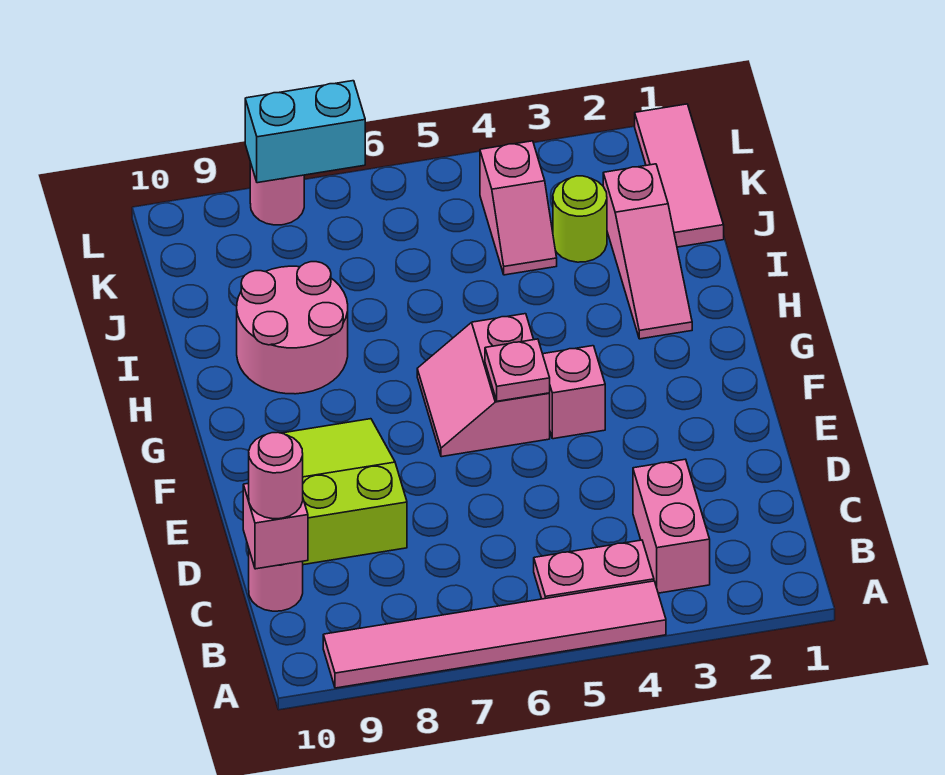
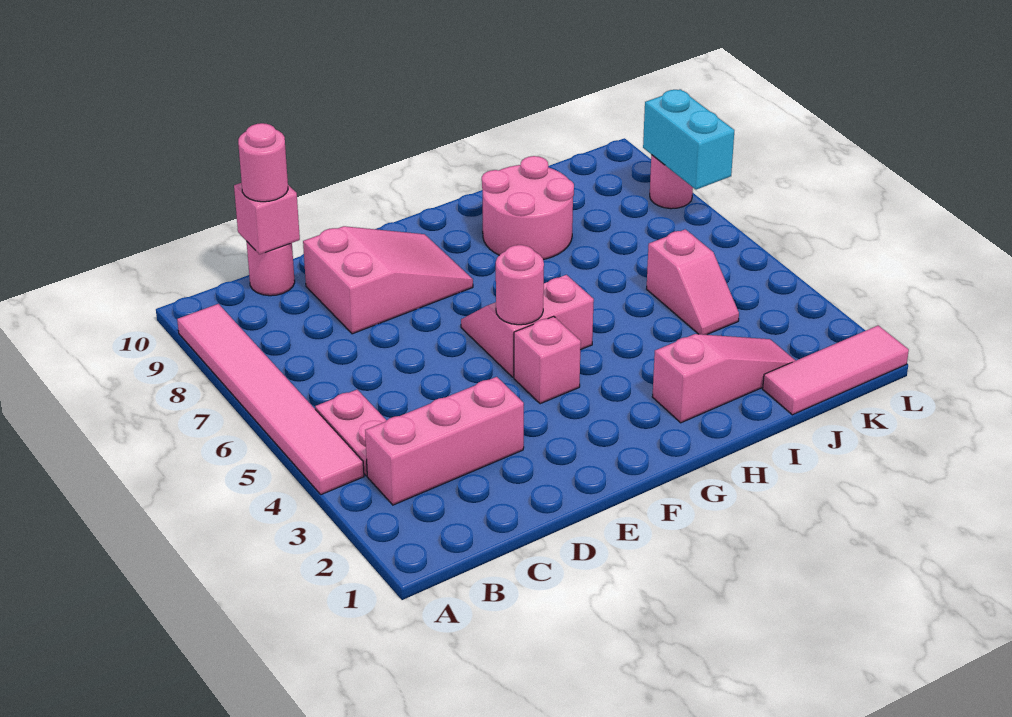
pink brick B3:C3 level 1 -> pink brick B3:D3 level 1
lime slope D8:F9 level 1 top D -> pink slope D8:F9 level 1 top D
pink plate F5 level 2 -> pink round brick F5 level 2
pink slope H2:J2 level 1 top J -> pink slope H2:J2 level 1 top H
lime round brick J3 level 1 -> none
pink slope J4:K4 level 1 top K -> pink slope J4:J5 level 1 top 5

